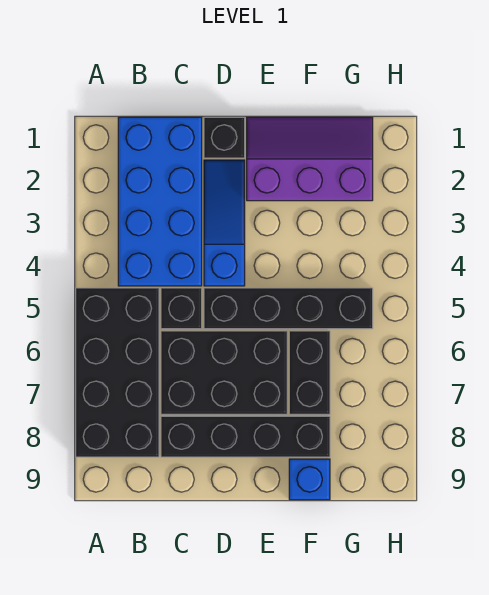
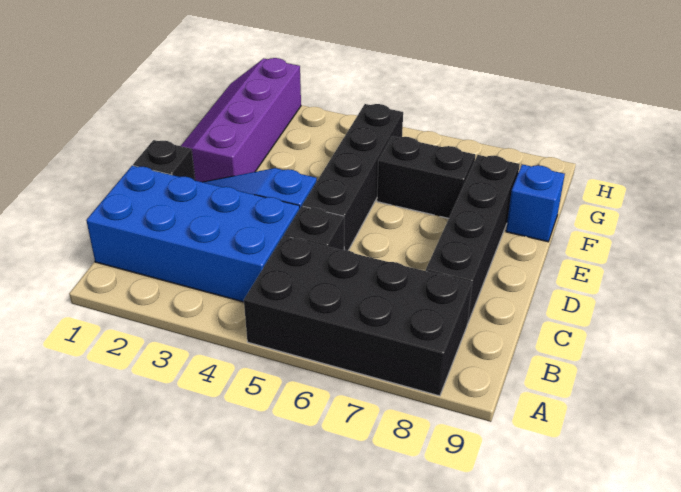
black brick C6:E7 level 1 -> none
purple slope E1:G2 level 1 top 2 -> purple slope E1:H2 level 1 top 2

